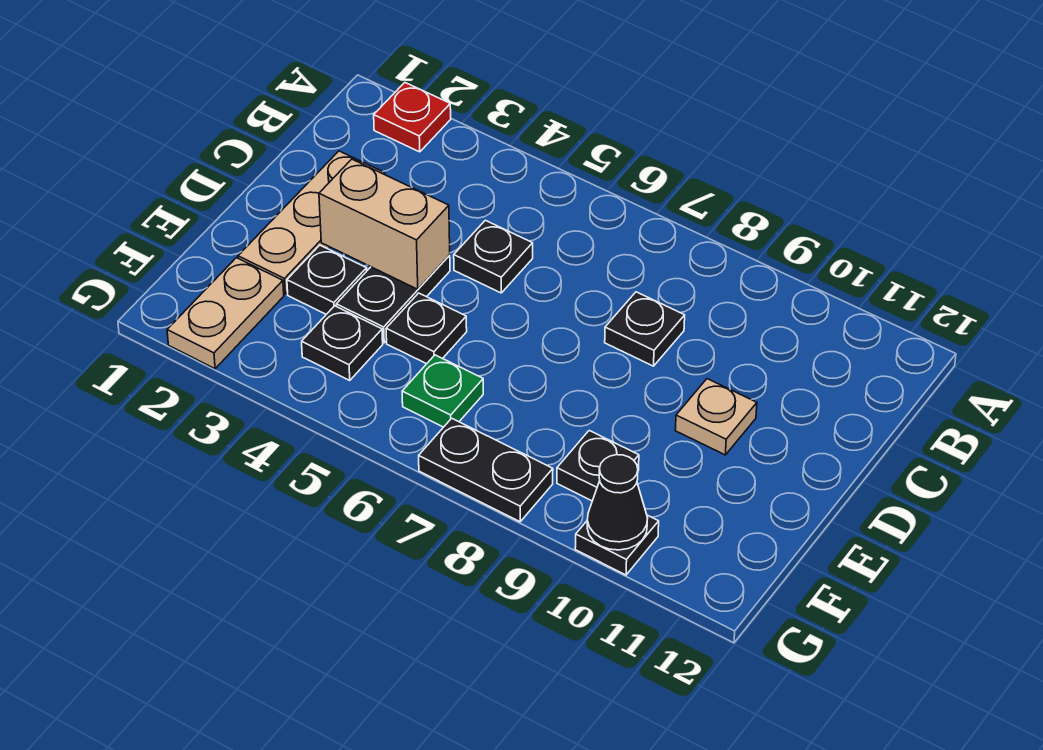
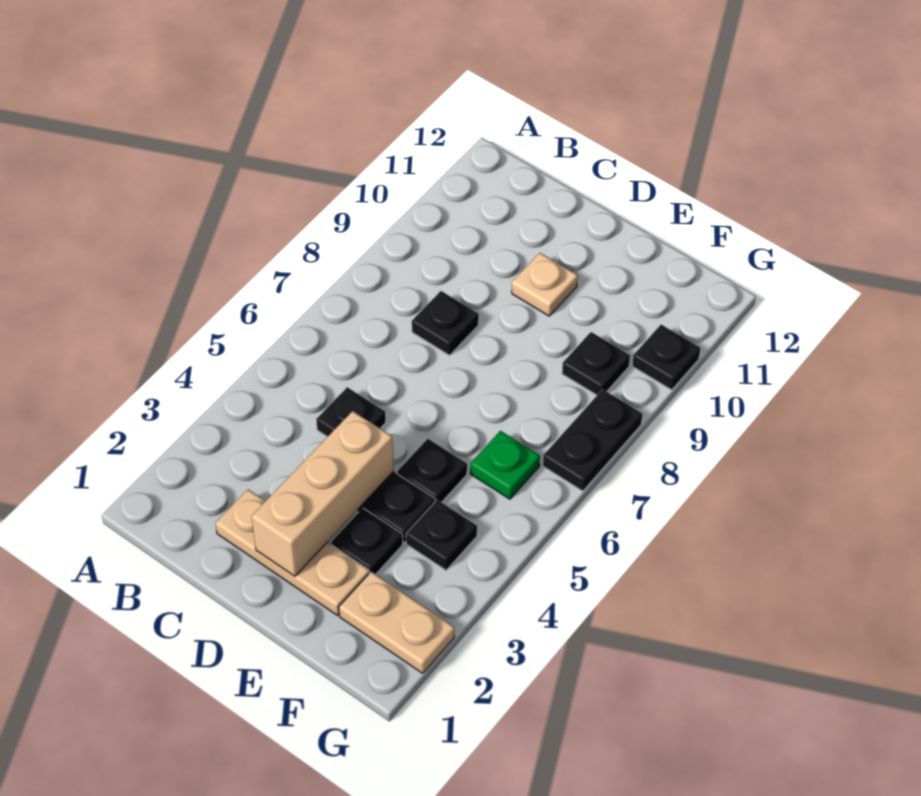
red plate A2 level 1 -> none
tan brick D3:D4 level 2 -> tan brick D2:D4 level 2
black cone G10 level 2 -> none

